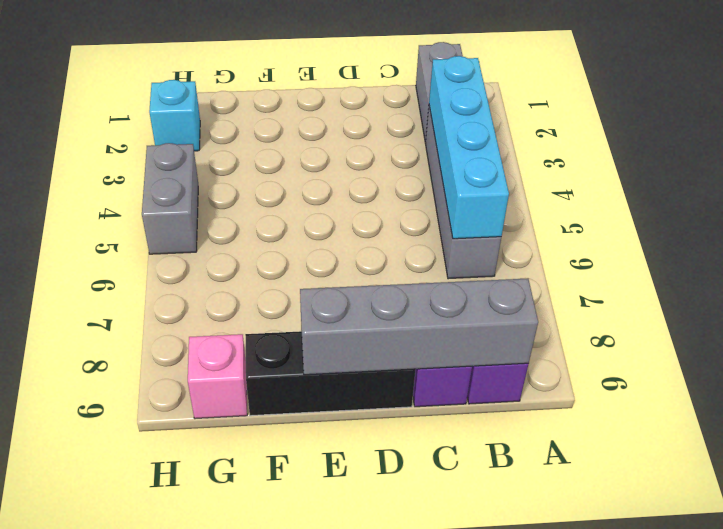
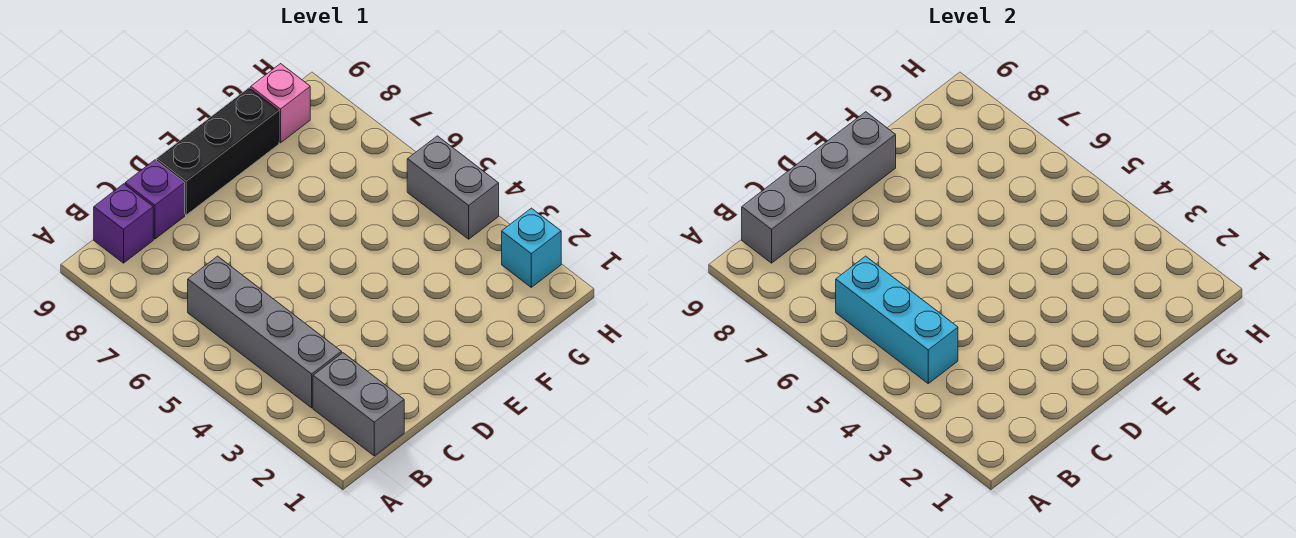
cyan brick B3:B6 level 2 -> cyan brick B4:B6 level 2

